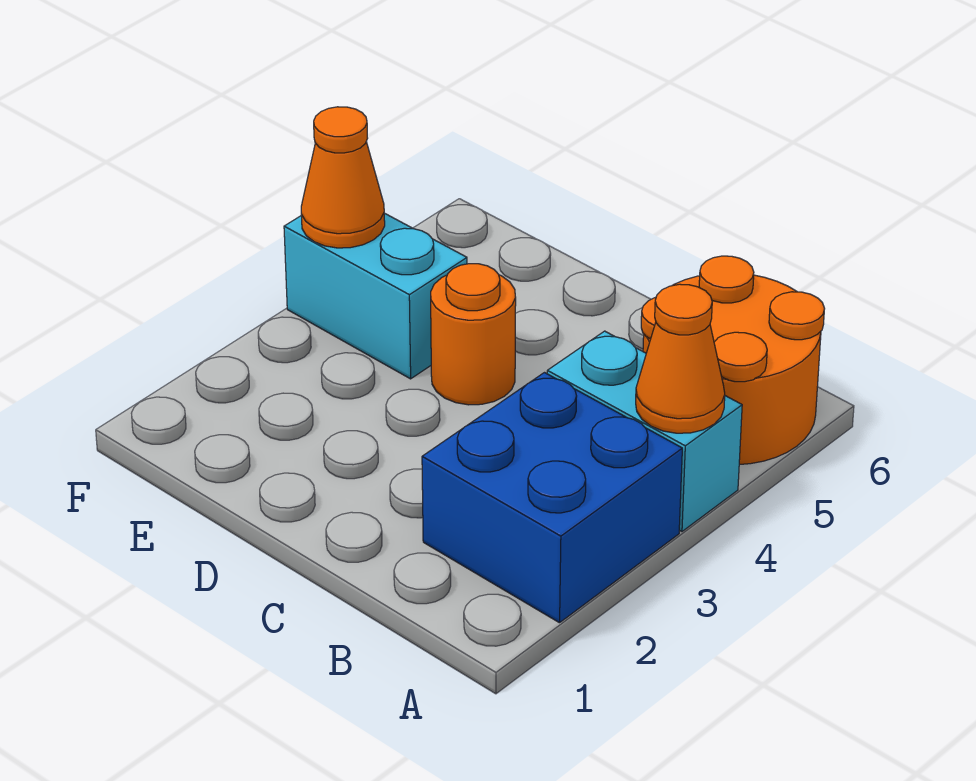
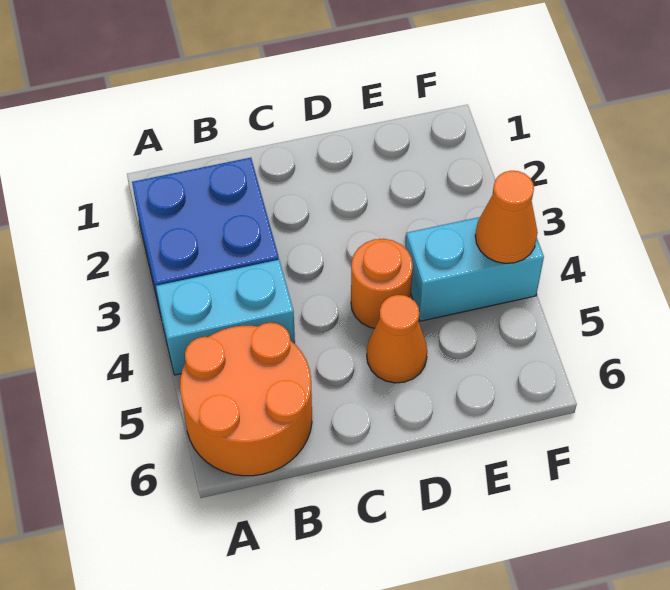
orange cone A4 level 2 -> orange cone D5 level 1

